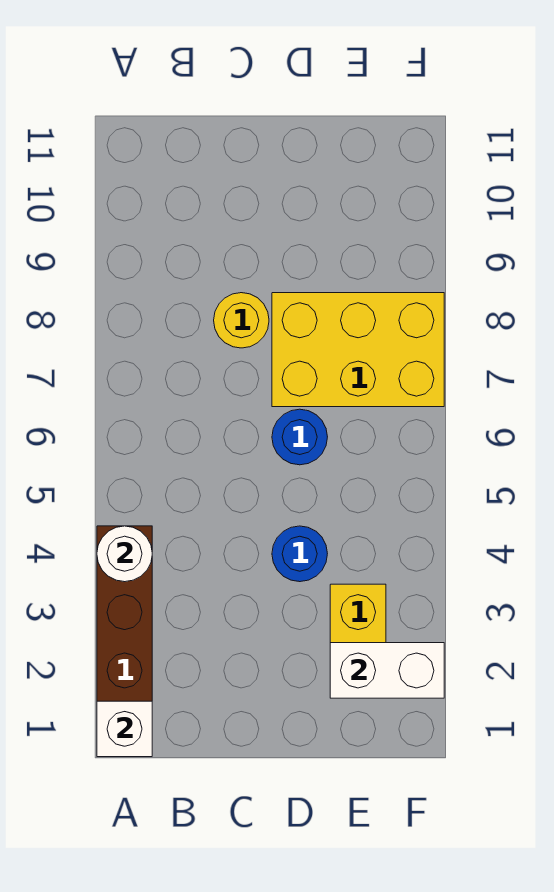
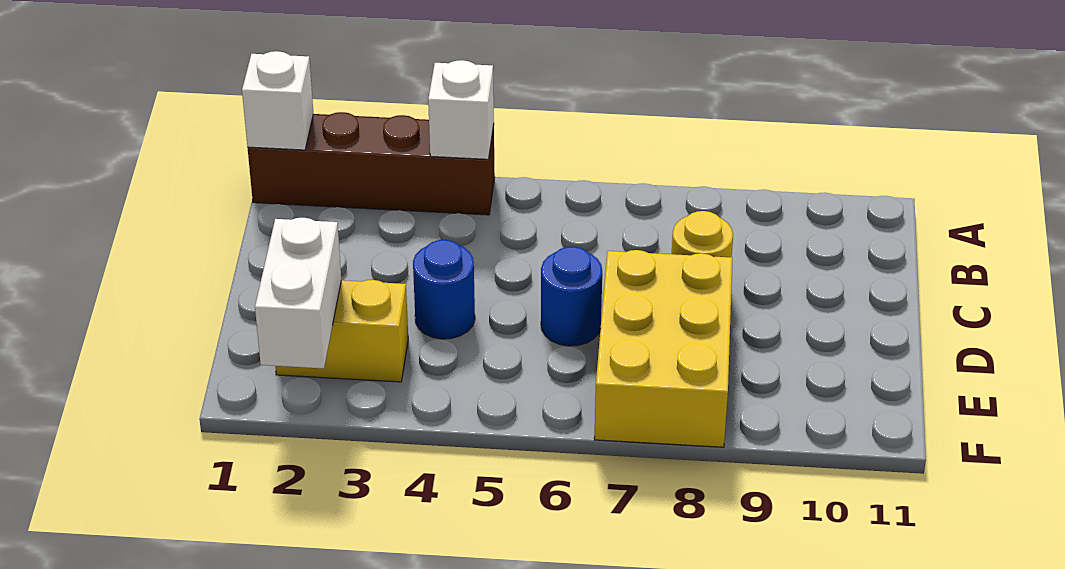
white round brick A4 level 2 -> white brick A4 level 2

